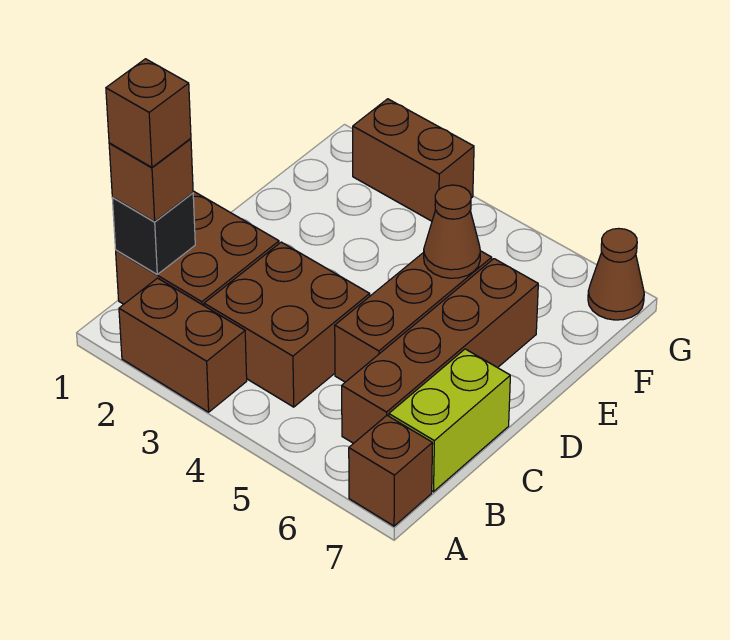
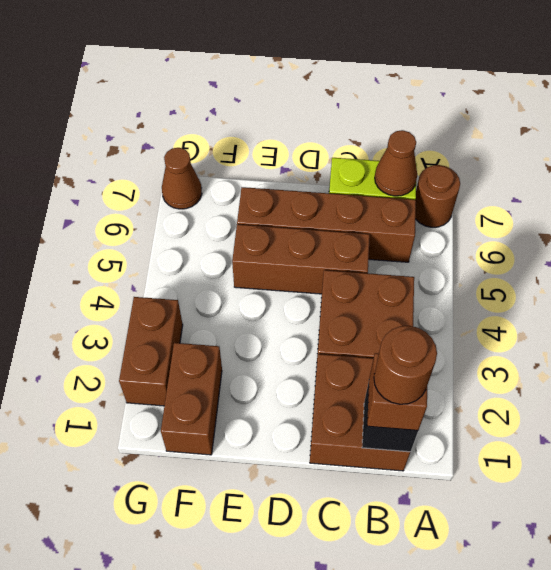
brown brick A2:A3 level 1 -> brown brick F1:F2 level 1
brown brick A7 level 1 -> brown round brick A7 level 1
brown brick B1 level 4 -> brown round brick B1 level 4
brown cone E5 level 2 -> brown cone B7 level 2

